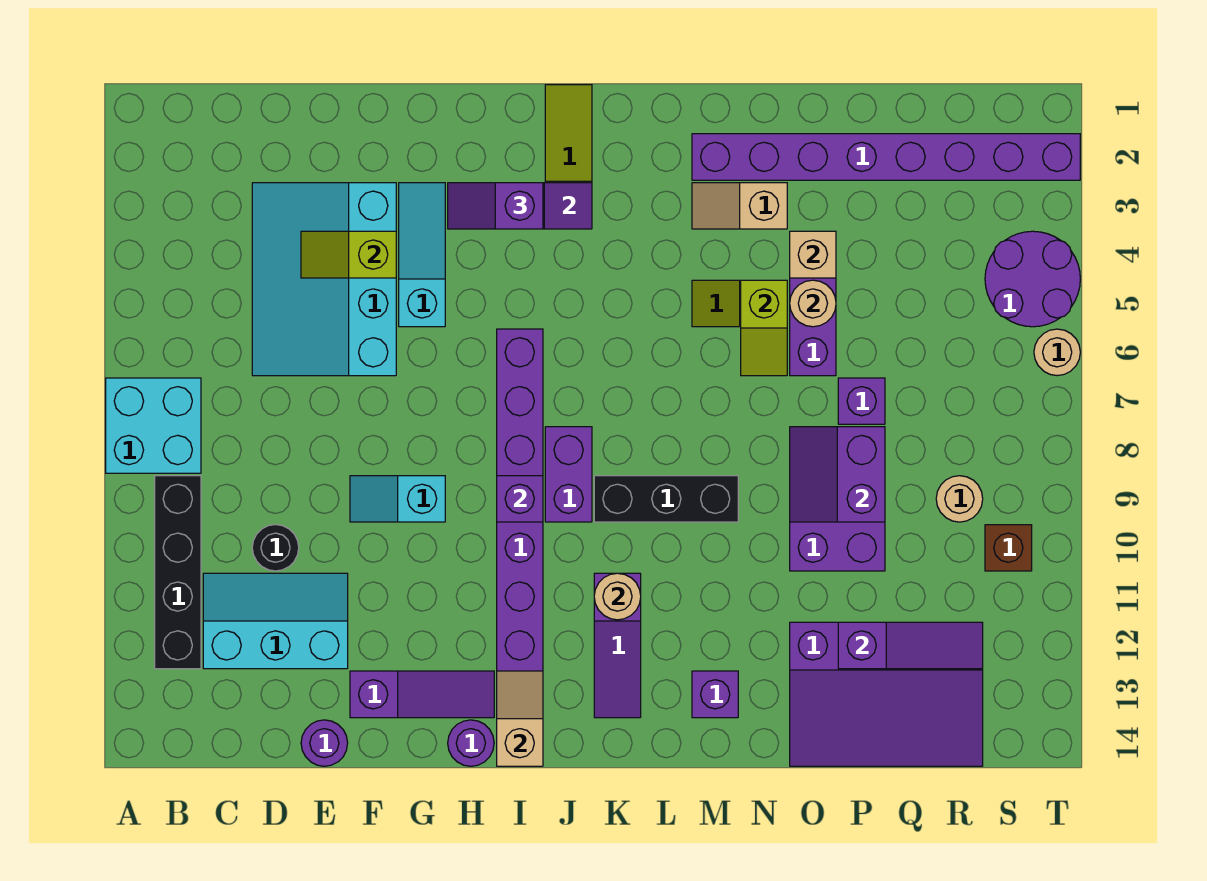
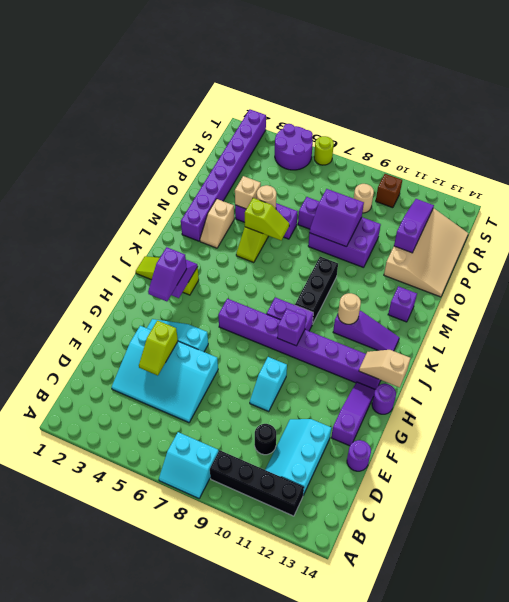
cyan brick A7:B8 level 1 -> cyan slope A7:B8 level 1 top B
purple slope O12:R14 level 1 top 12 -> tan slope O12:R14 level 1 top 12
tan round brick T6 level 1 -> lime round brick T6 level 1

